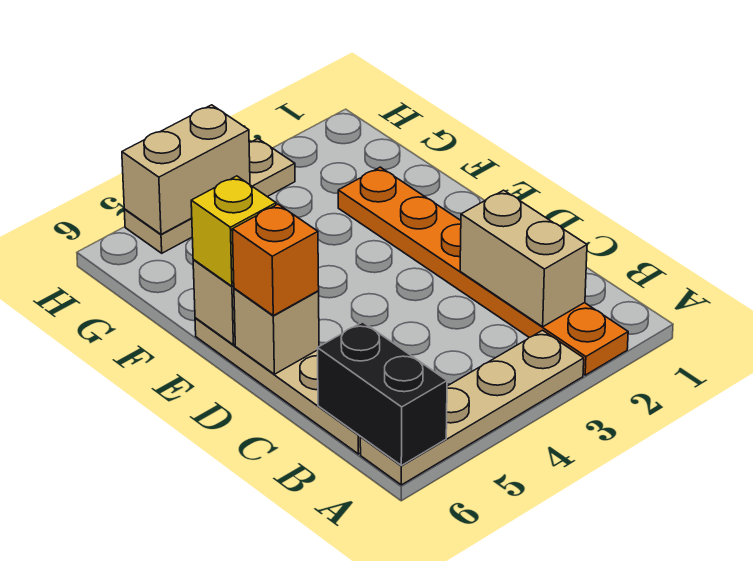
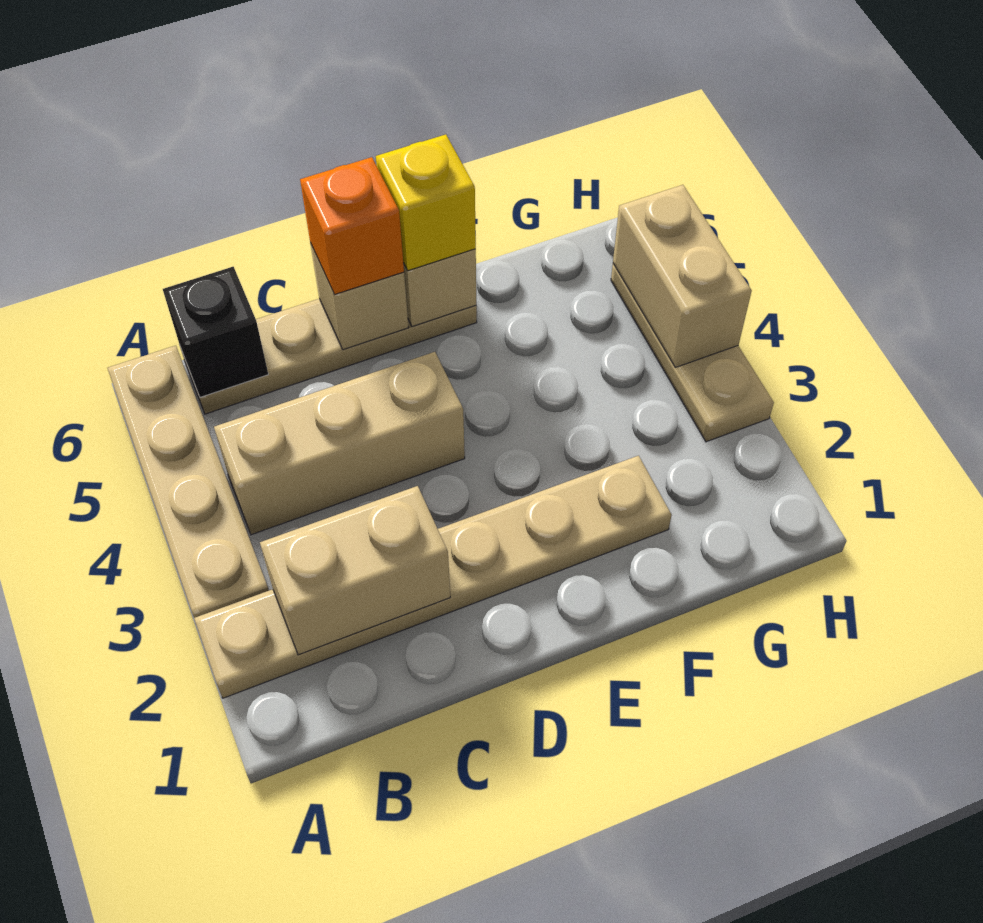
orange plate A2:F2 level 1 -> tan plate A2:F2 level 1
black brick A6:B6 level 2 -> black brick B6 level 2
none -> tan brick B4:D4 level 1

